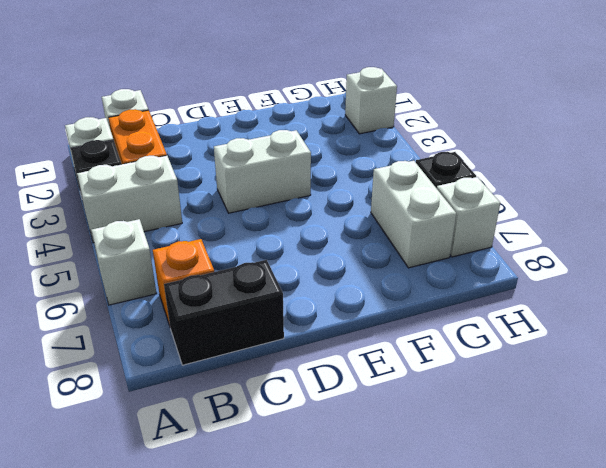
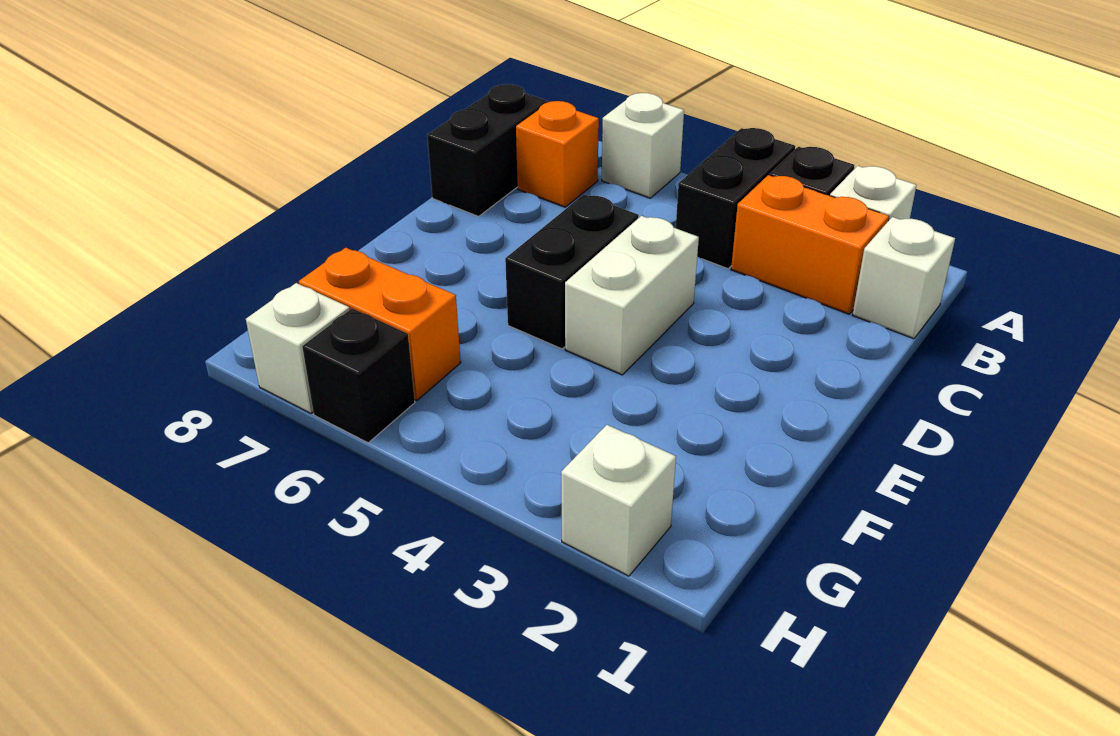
white brick A4:B4 level 1 -> black brick A4:B4 level 1
none -> black brick D5:E5 level 1
white brick G6:G7 level 1 -> orange brick G6:G7 level 1

